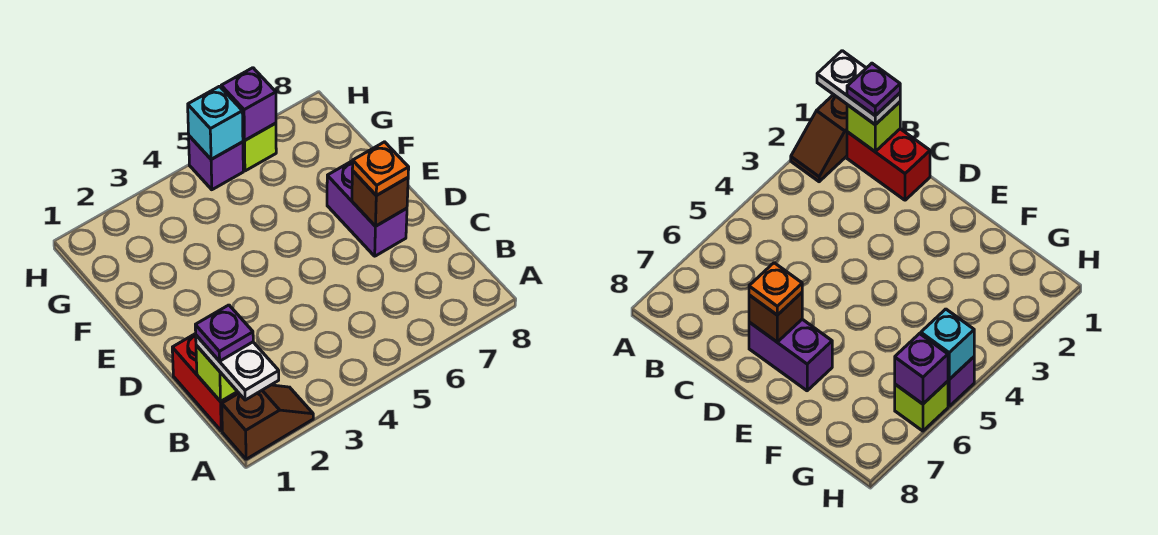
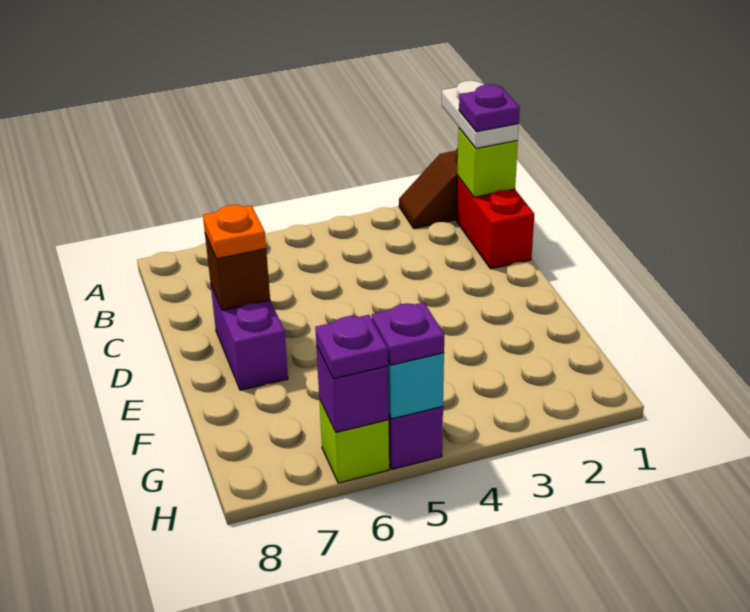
none -> purple plate H5 level 3
none -> purple plate H6 level 3

